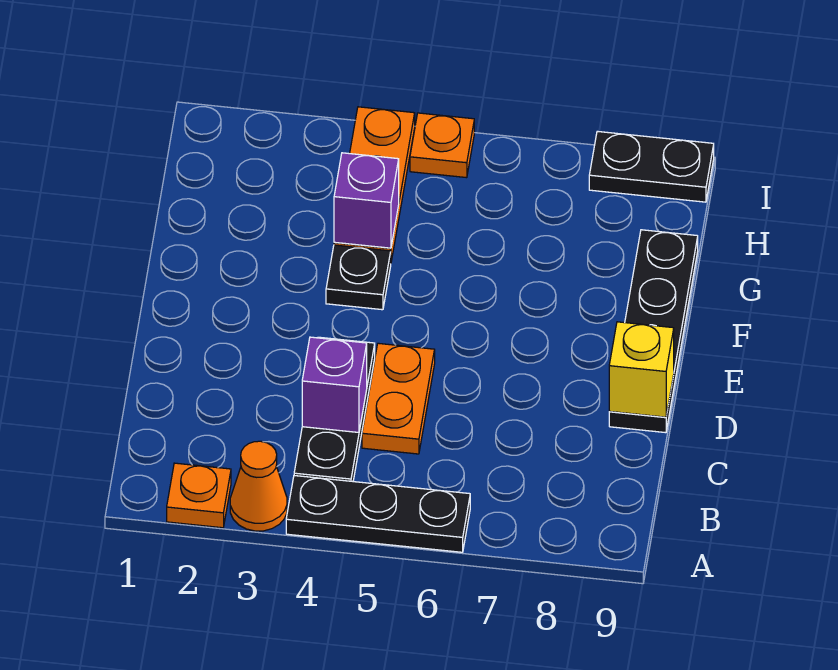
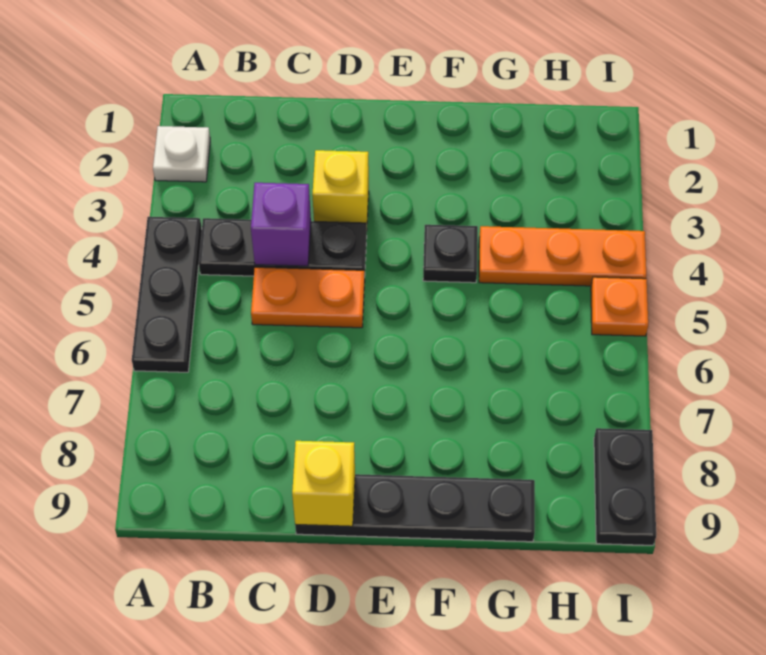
orange plate A2 level 1 -> white plate A2 level 1
orange cone A3 level 1 -> none
none -> yellow brick D3 level 1
purple brick G4 level 2 -> none

